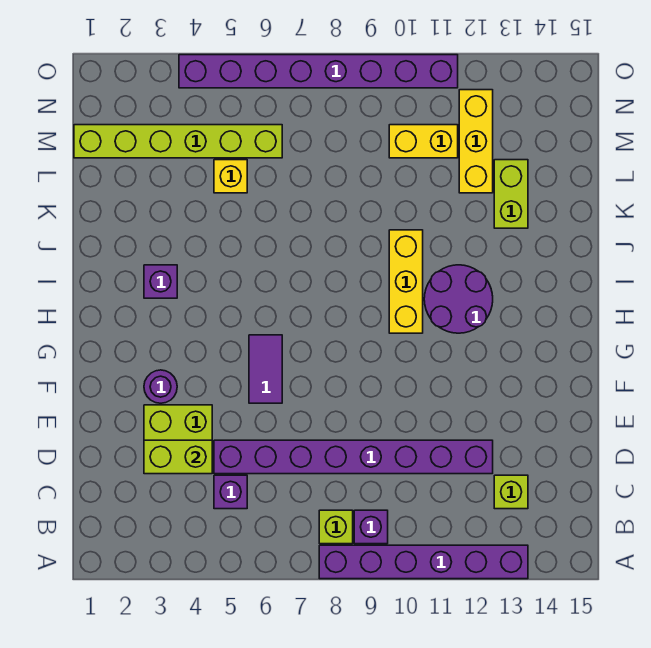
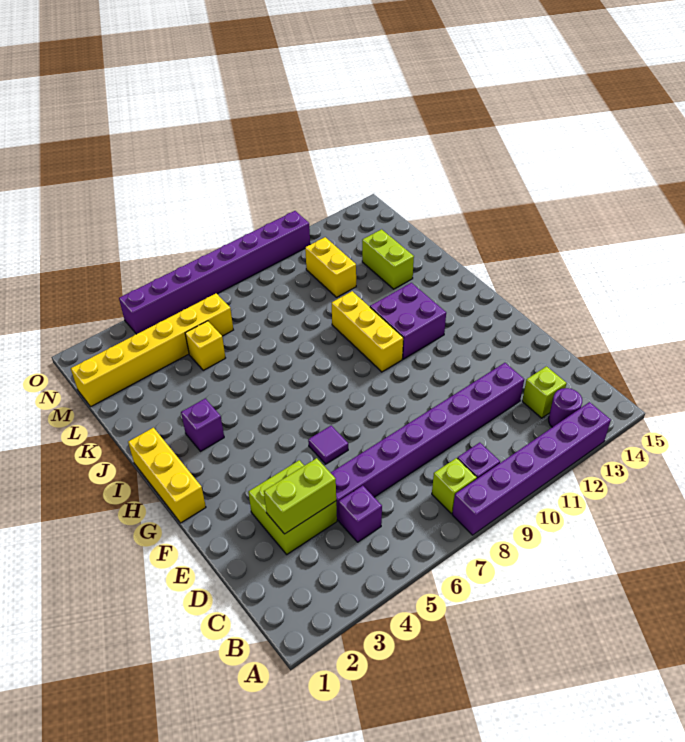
purple round brick F3 level 1 -> purple round brick B13 level 1
purple tile F6:G6 level 1 -> purple tile F6 level 1
purple round brick H11:I12 level 1 -> purple brick H11:I12 level 1
yellow brick L12:N12 level 1 -> yellow brick G1:I1 level 1
lime brick M1:M6 level 1 -> yellow brick M1:M6 level 1
yellow brick M10:M11 level 1 -> yellow brick L11:M11 level 1

